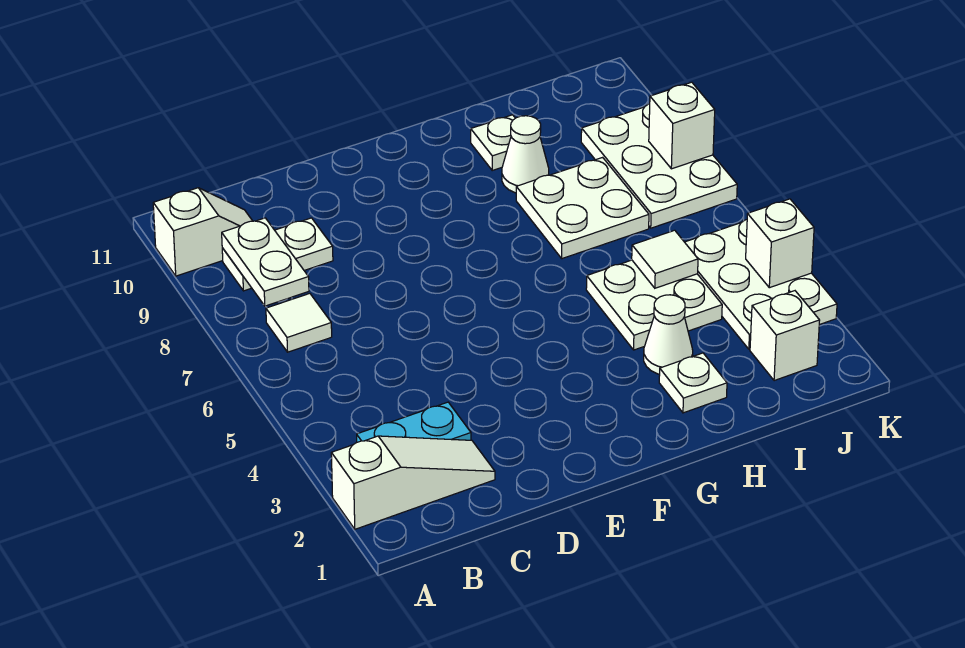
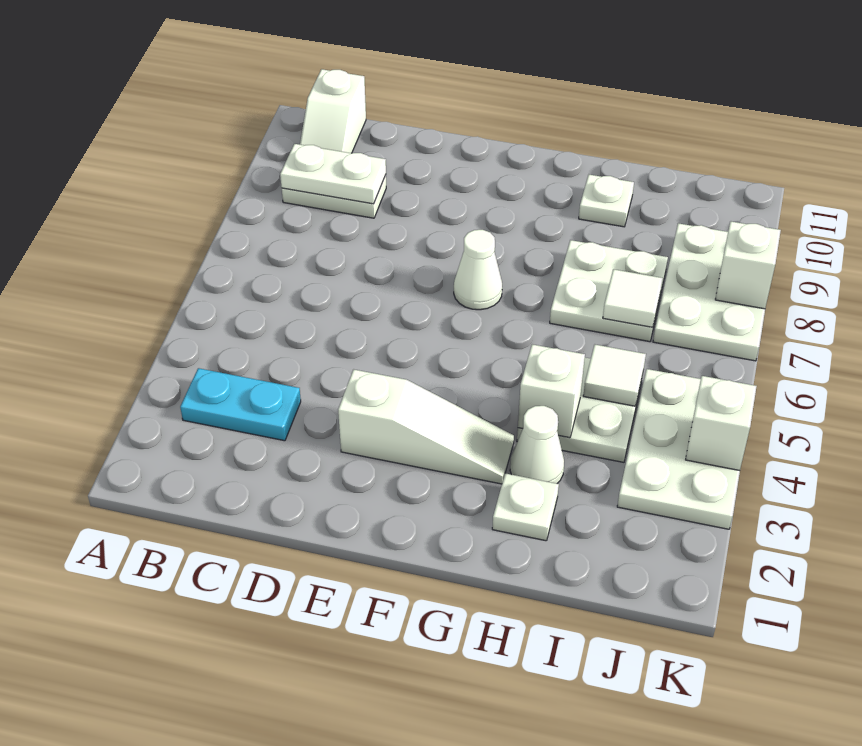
white slope A2:C2 level 1 top A -> white slope E3:G3 level 1 top E
white slope A10:B10 level 1 top A -> white slope B10:B11 level 1 top 11
white tile B7 level 1 -> white tile I7 level 2
white plate B8:B9 level 2 -> white plate B9:C9 level 2
white cone H9 level 1 -> white cone F7 level 1
white brick J2 level 1 -> white brick H4 level 2

